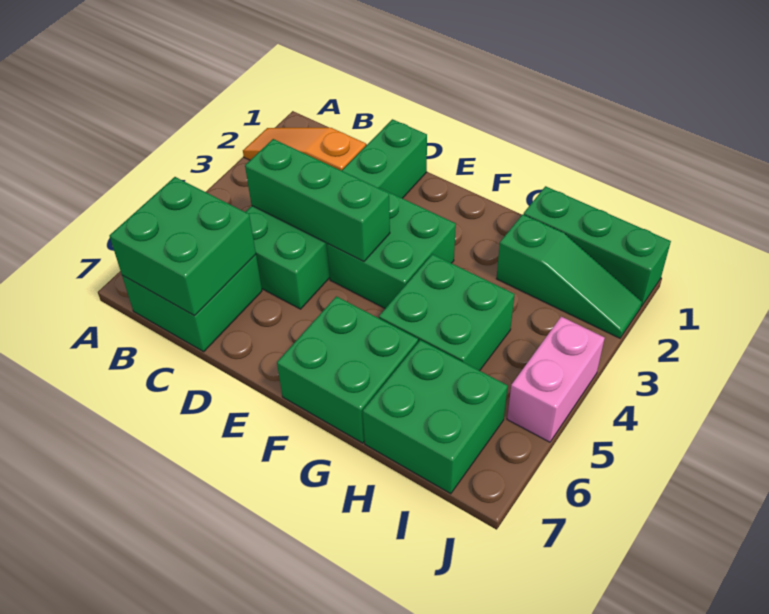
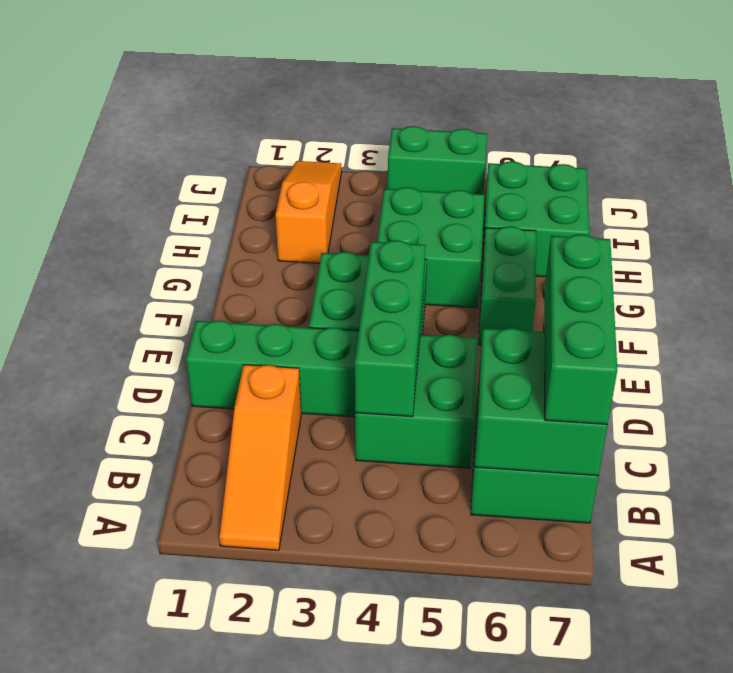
green brick F6:G7 level 1 -> green brick F6:G6 level 1
green brick H1:J1 level 1 -> green brick B7:D7 level 3
green slope H2:J2 level 1 top H -> orange slope H2:J2 level 1 top H
pink brick J4:J5 level 1 -> green brick J4:J5 level 1

